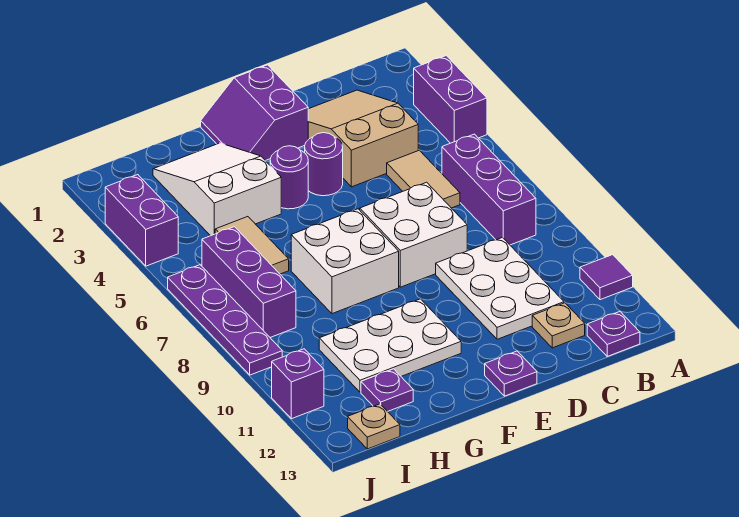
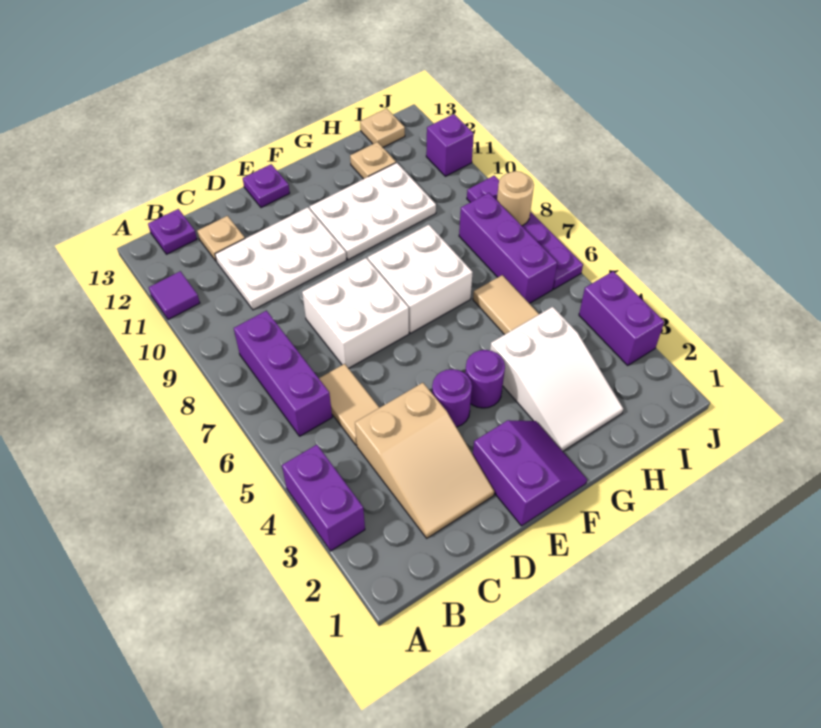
white plate C9:D11 level 1 -> white plate C10:E11 level 1
purple plate H12 level 1 -> tan plate H12 level 1
none -> tan round brick J8 level 2

